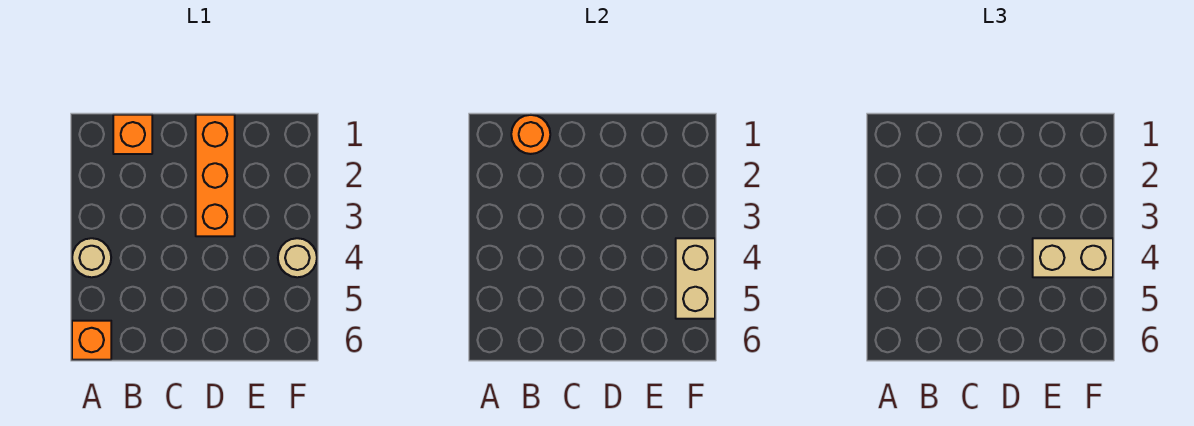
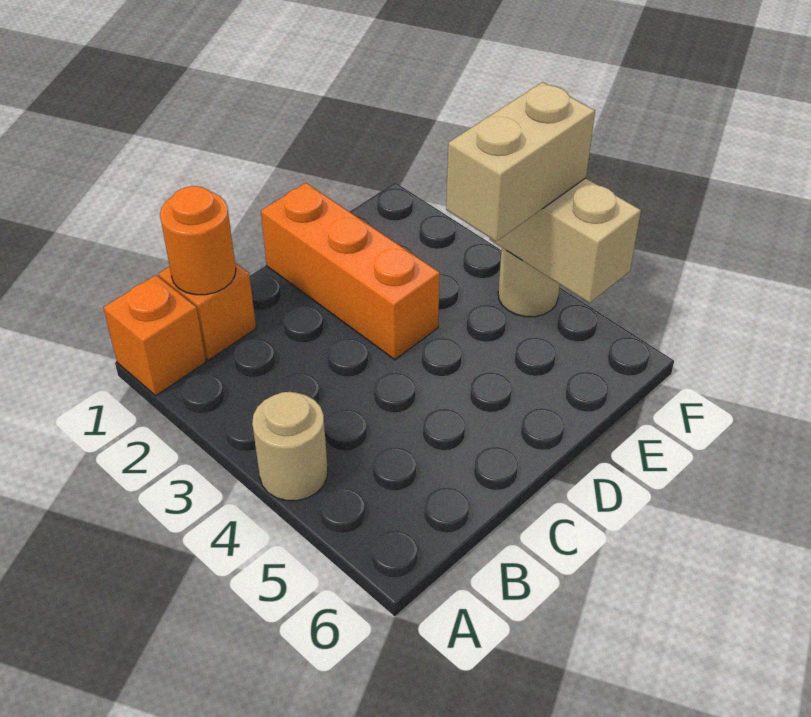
orange brick A6 level 1 -> orange brick A1 level 1

